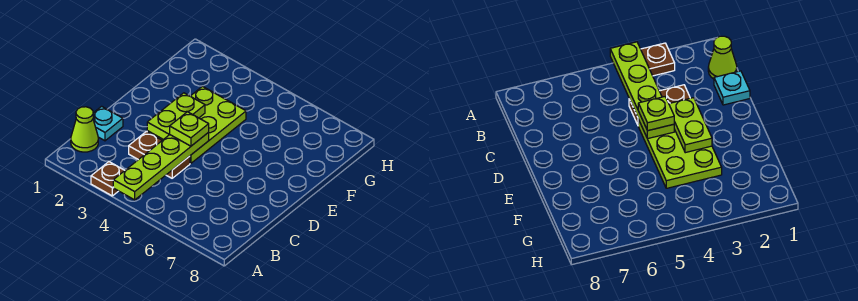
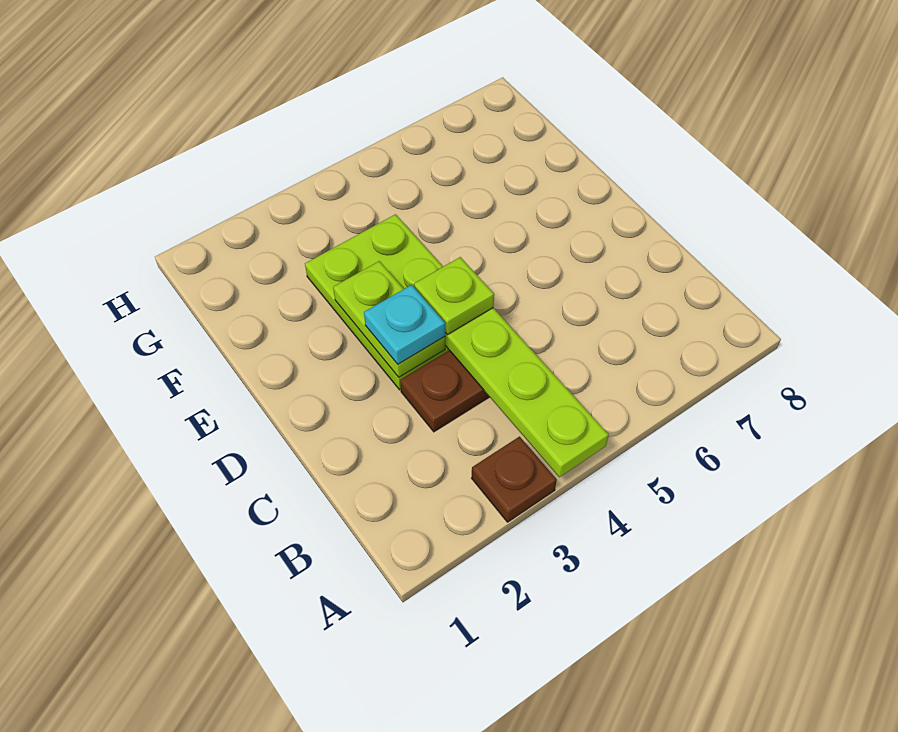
lime cone B1 level 1 -> none
cyan plate C1 level 1 -> cyan plate D3 level 3

